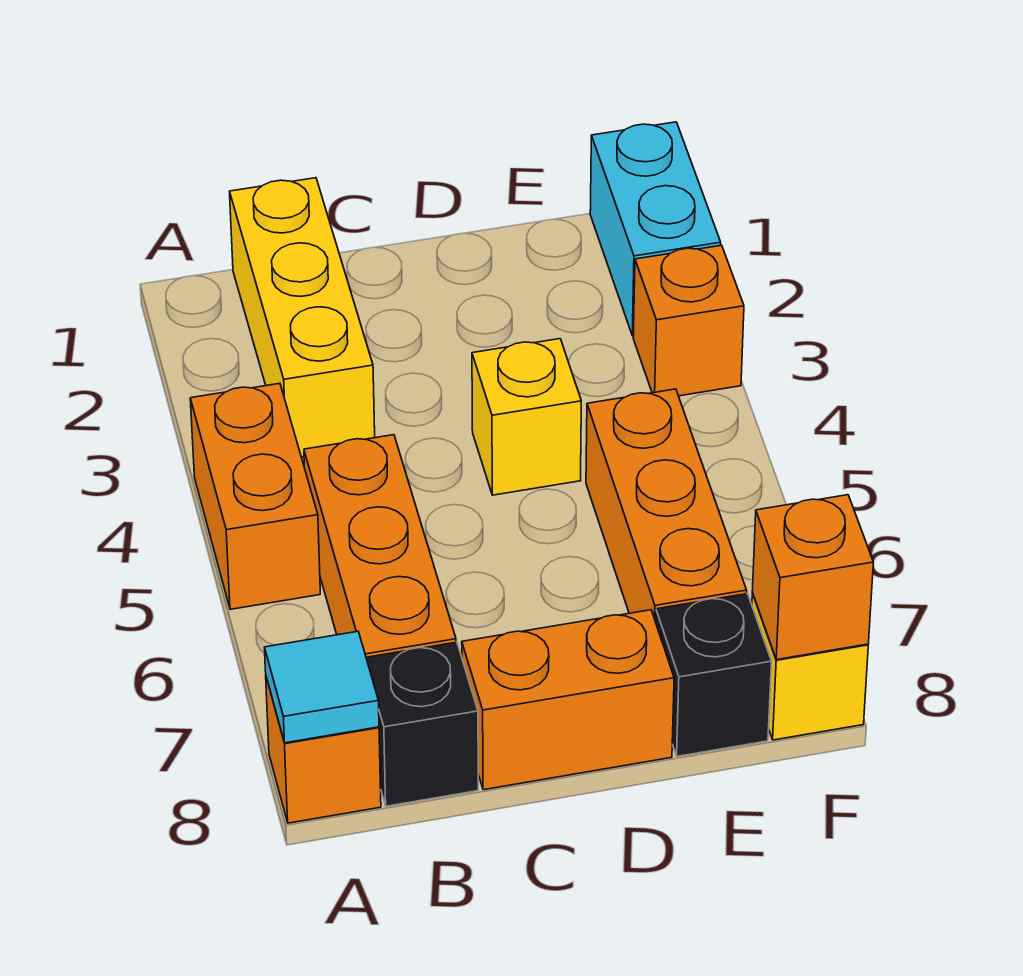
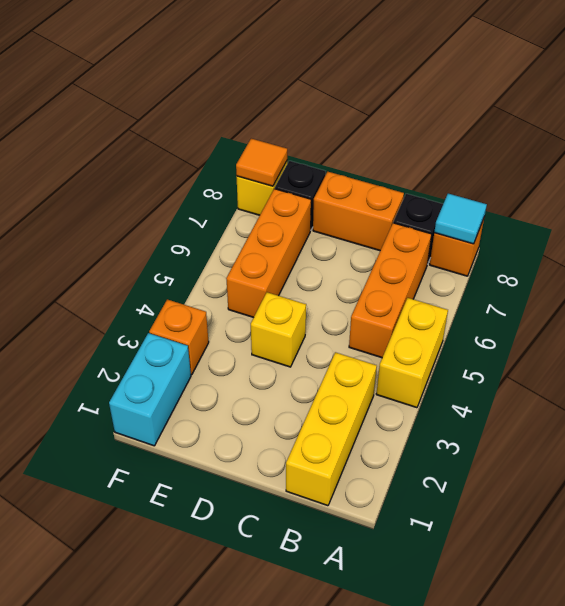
orange brick A4:A5 level 1 -> yellow brick A4:A5 level 1
orange brick F8 level 2 -> orange tile F8 level 2

